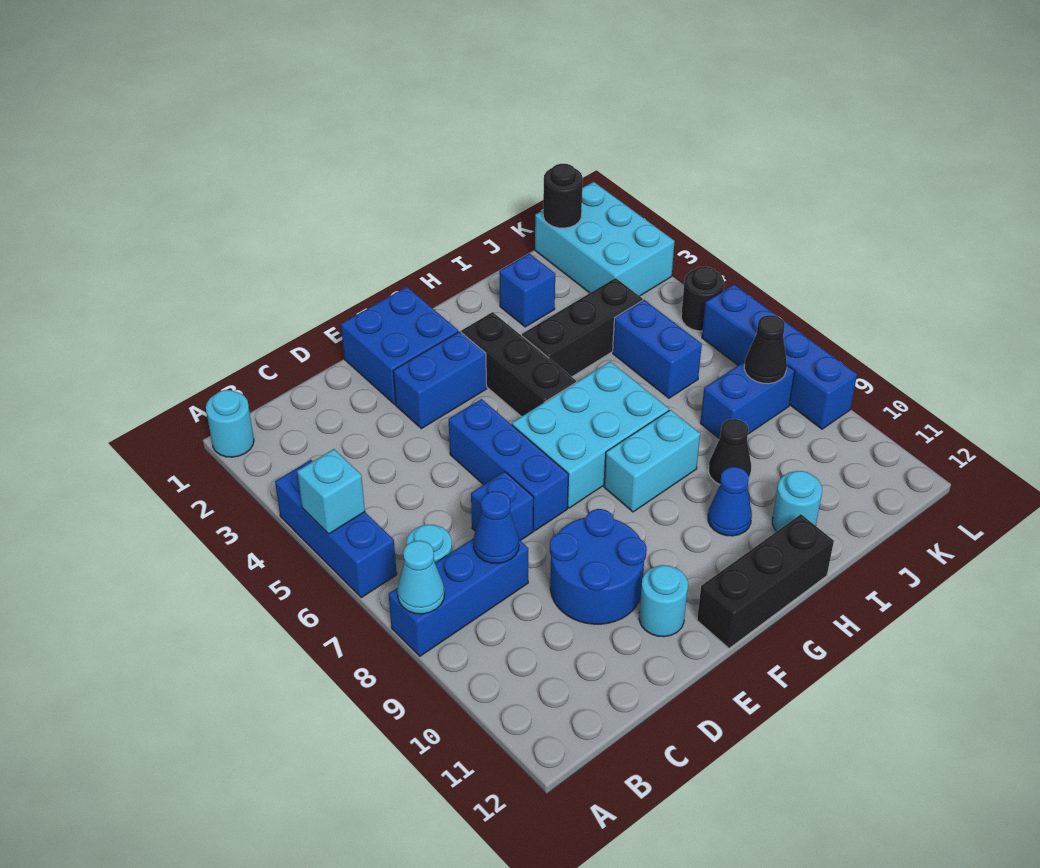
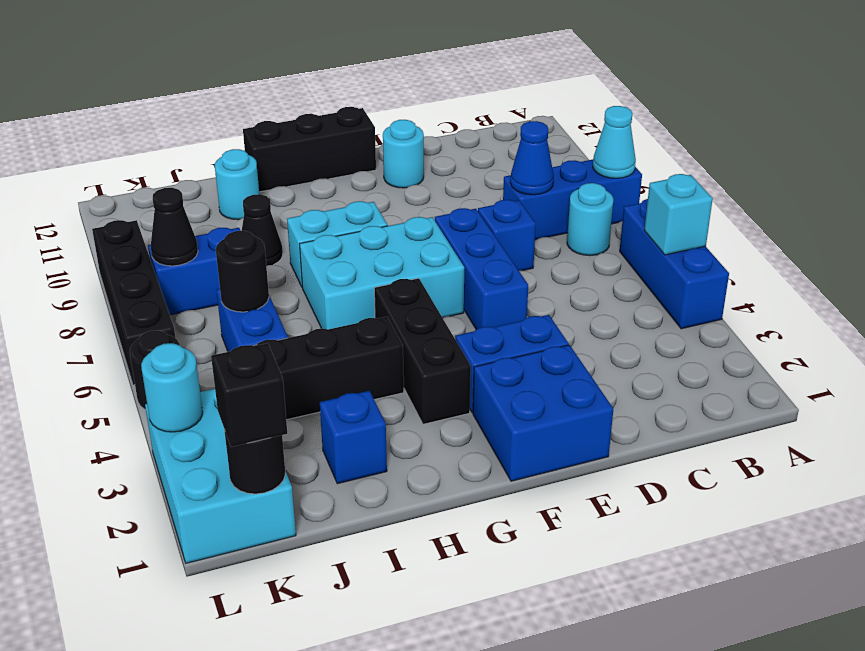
cyan round brick A1 level 1 -> cyan round brick L3 level 2
blue round brick D9:E10 level 1 -> none
blue cone H10 level 1 -> none
none -> black round brick J6 level 2
none -> black brick K1 level 3
blue brick L6:L9 level 1 -> black brick L6:L9 level 1

